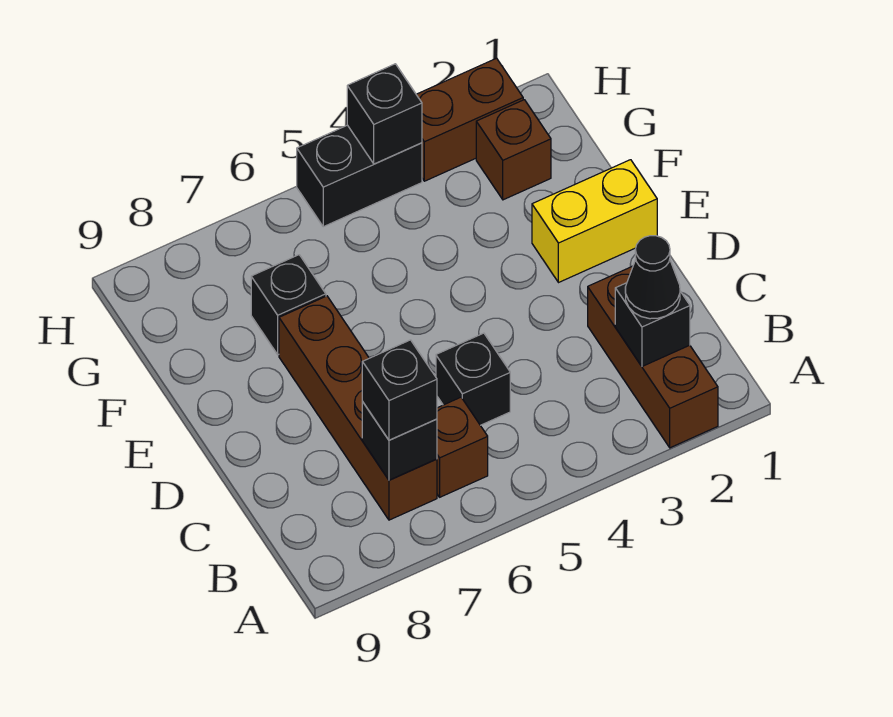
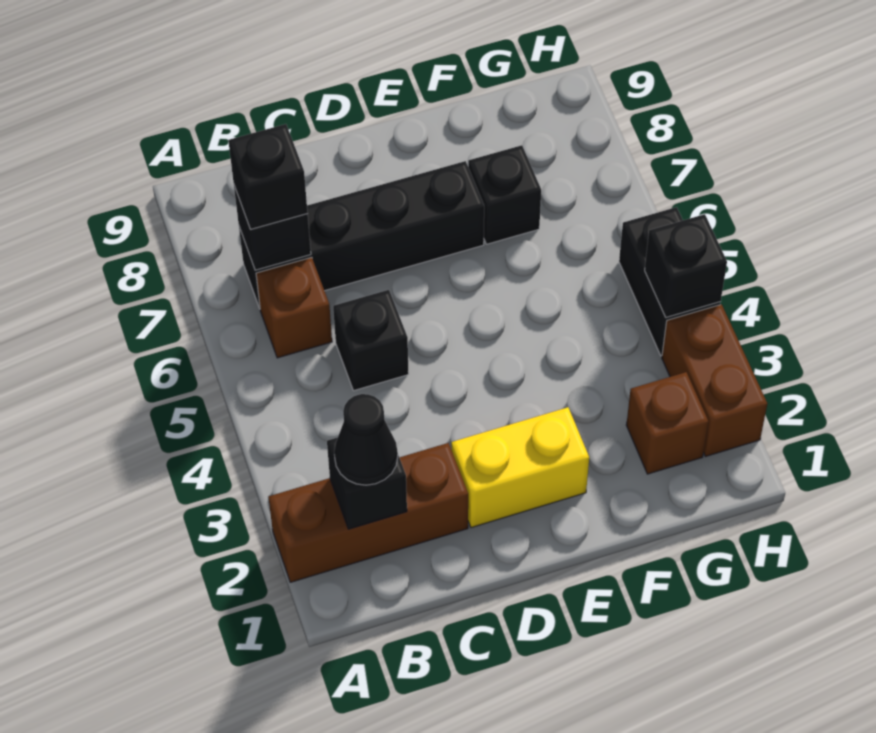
brown brick B7:E7 level 1 -> black brick B7:E7 level 1
yellow brick E1:E2 level 1 -> yellow brick D2:E2 level 1

